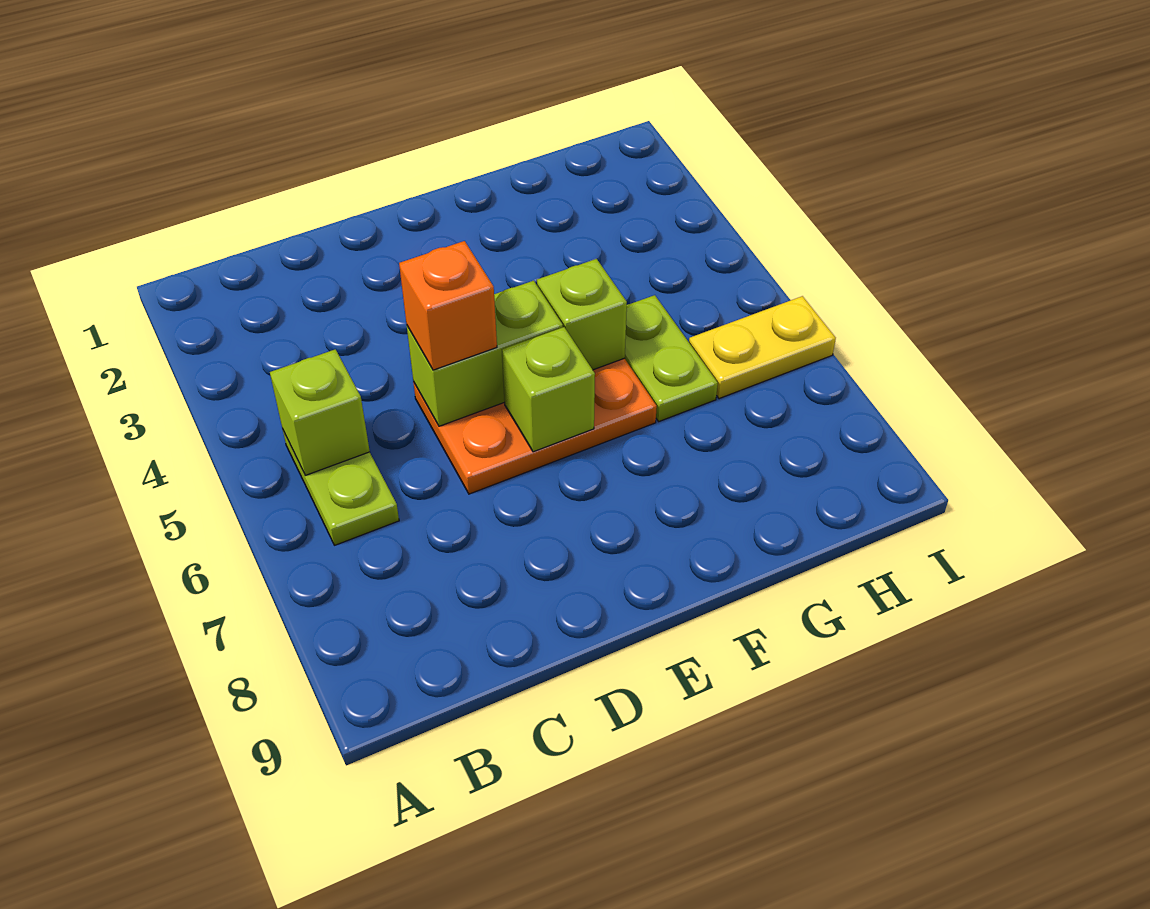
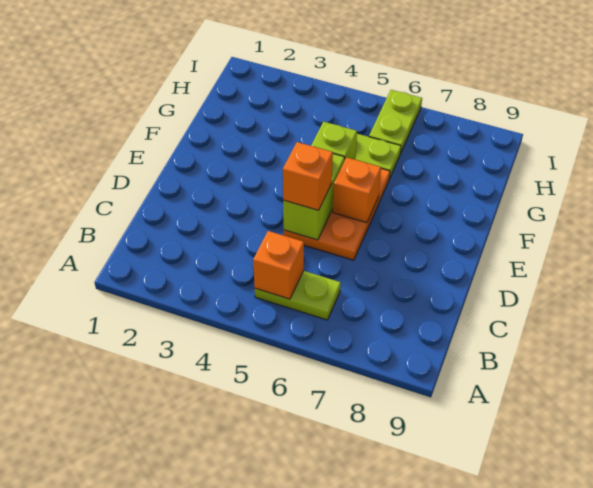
lime brick B5 level 2 -> orange brick B5 level 2
lime brick E6 level 2 -> orange brick E6 level 2
yellow plate H6:I6 level 1 -> lime plate H6:I6 level 1

